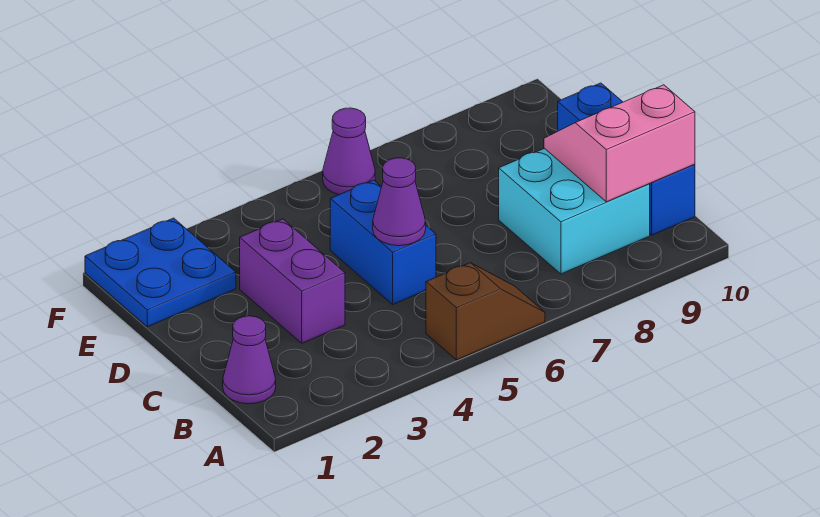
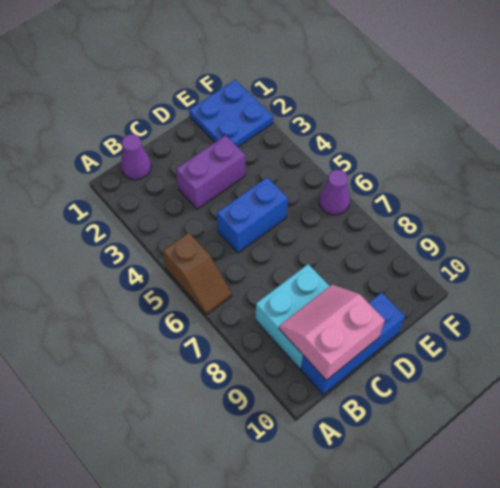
pink slope B9:C10 level 2 top B -> pink slope B9:C10 level 2 top 10
purple cone C5 level 2 -> none

